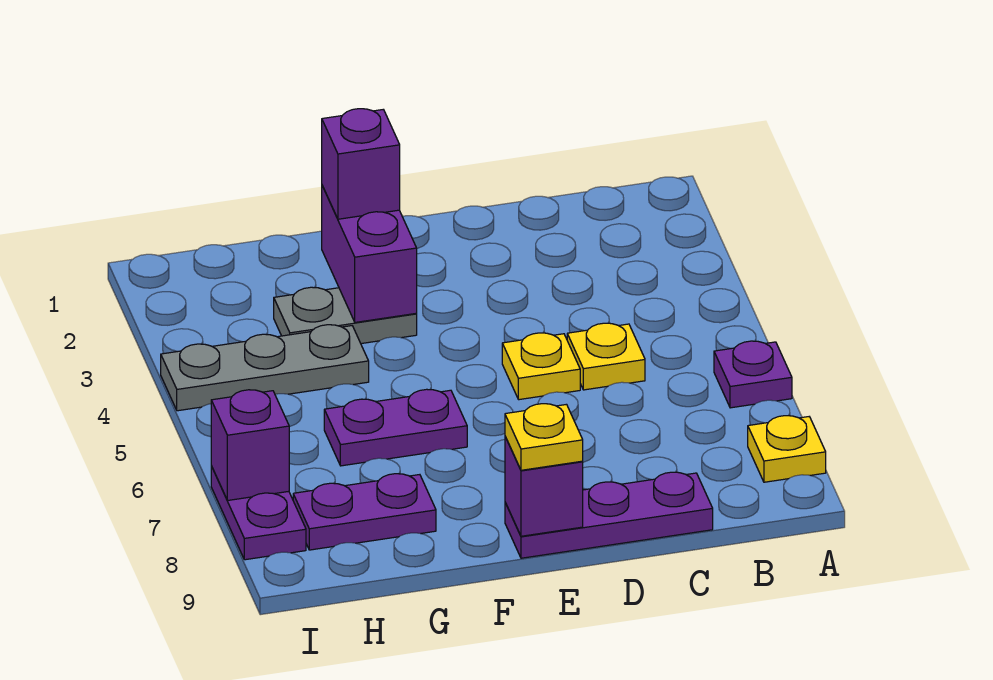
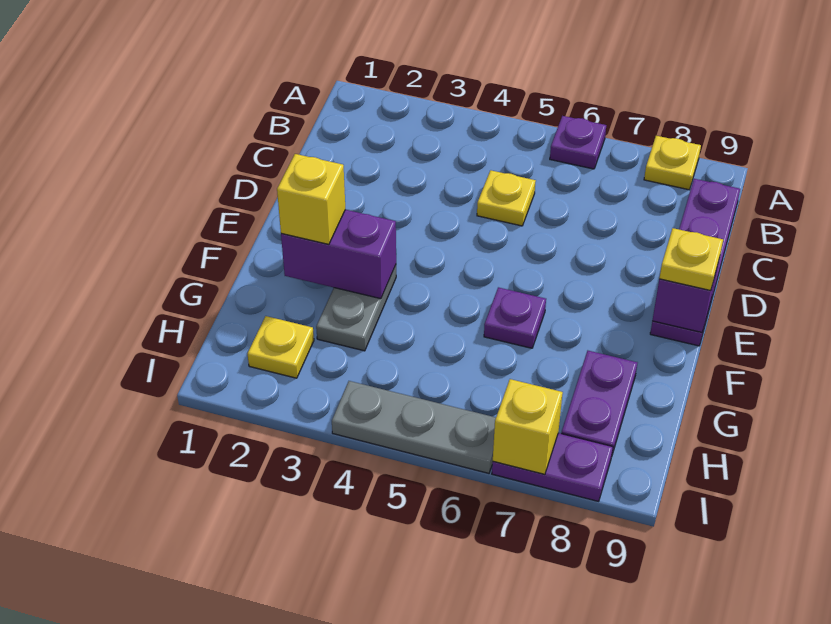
purple plate C9:E9 level 1 -> purple plate B9:E9 level 1
yellow plate D5 level 1 -> yellow plate H2 level 1
purple brick F2 level 3 -> yellow brick F2 level 3
purple plate F6:G6 level 1 -> purple plate F6 level 1
grey plate G4:I4 level 1 -> grey plate I4:I6 level 1
purple brick I7 level 2 -> yellow brick I7 level 2

